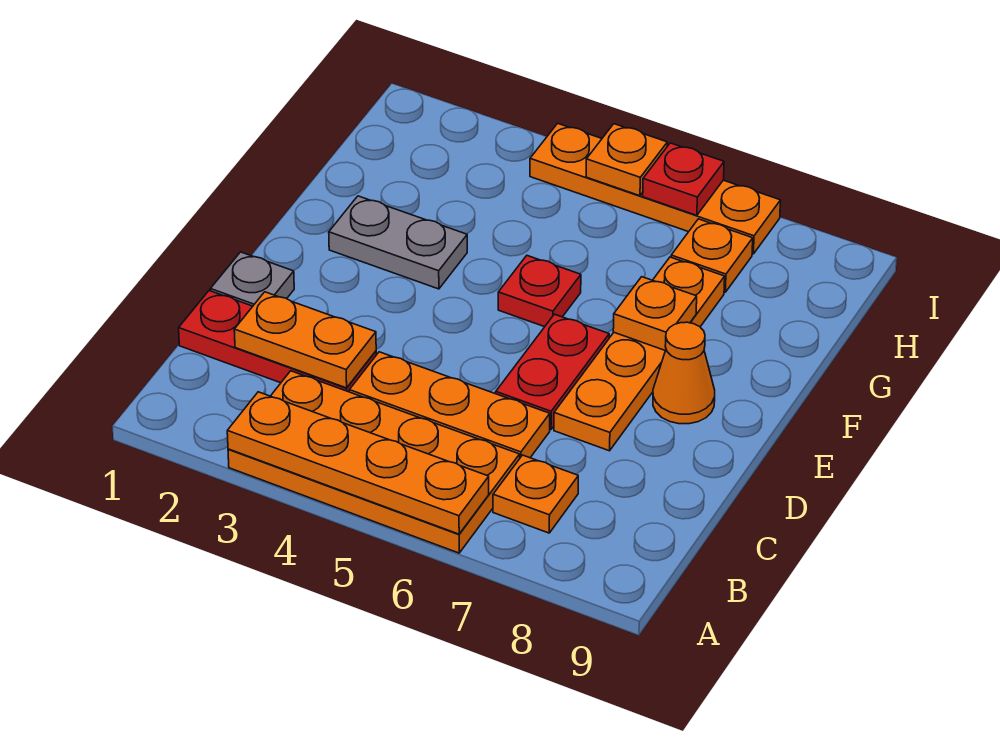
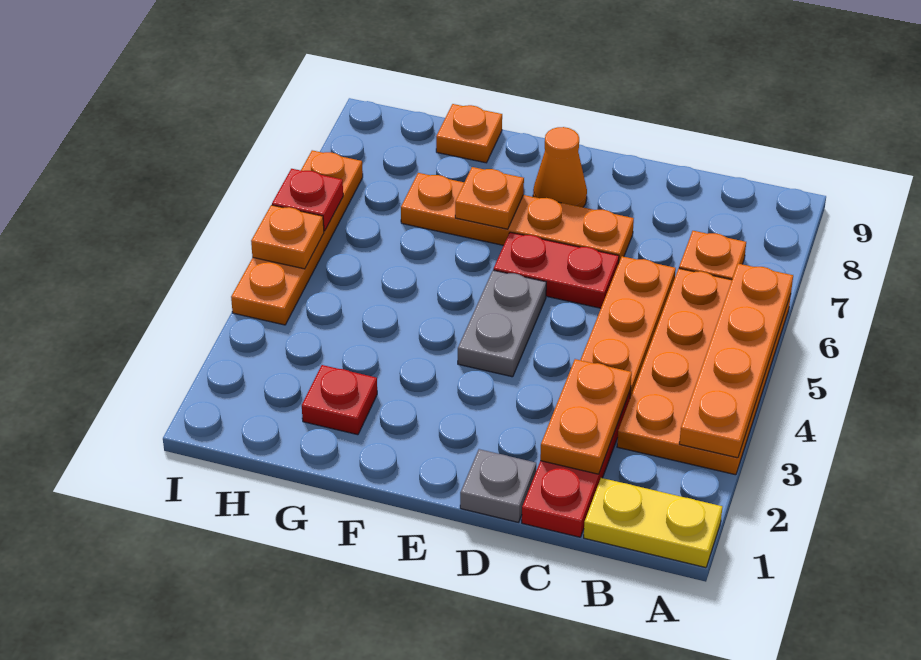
none -> yellow plate A1:B1 level 1
grey plate F2:F3 level 1 -> grey plate E4:E5 level 1
red plate F5 level 1 -> red plate G2 level 1
orange plate H7 level 1 -> orange plate G9 level 1

